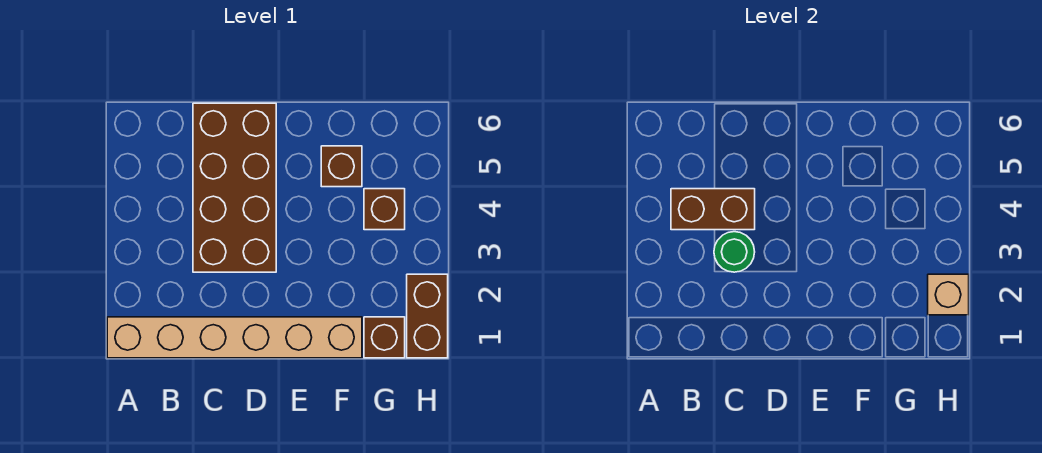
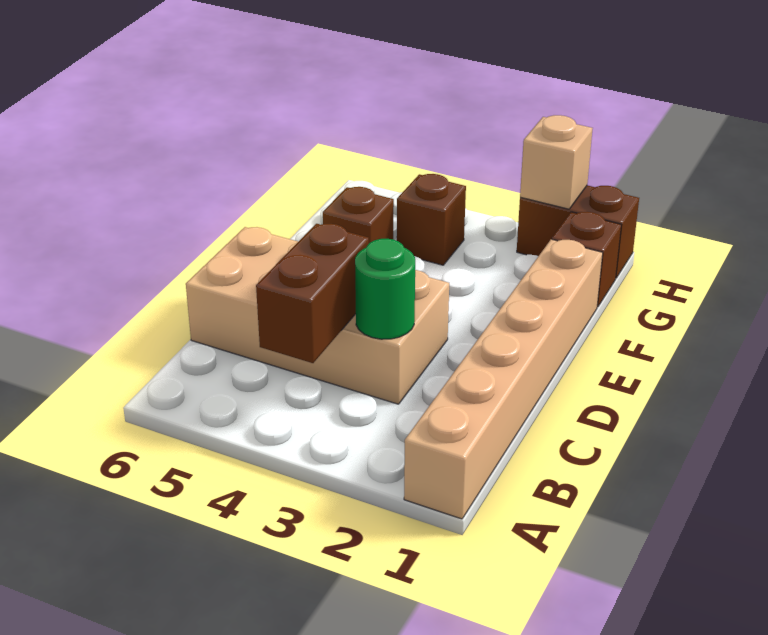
brown brick C3:D6 level 1 -> tan brick C3:D6 level 1

